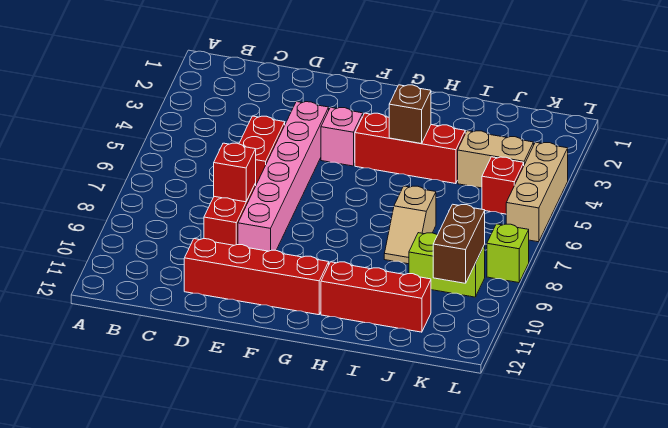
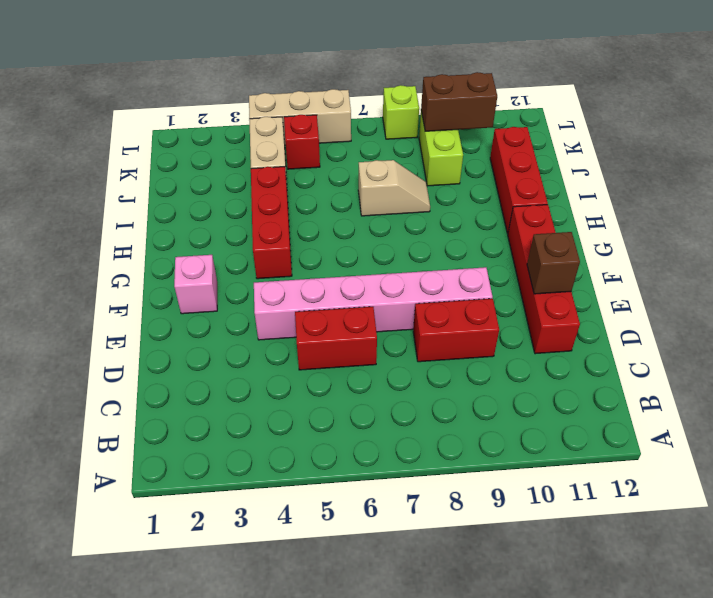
red brick D8 level 2 -> none
pink brick F4 level 1 -> pink brick F2 level 1
brown brick H4 level 2 -> brown brick E11 level 2

